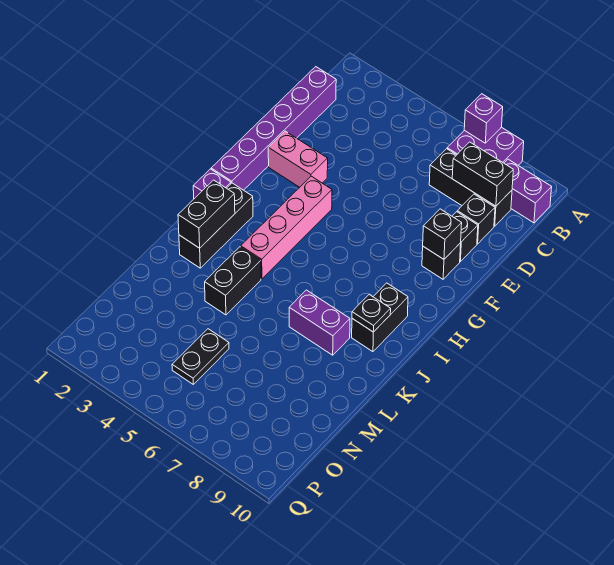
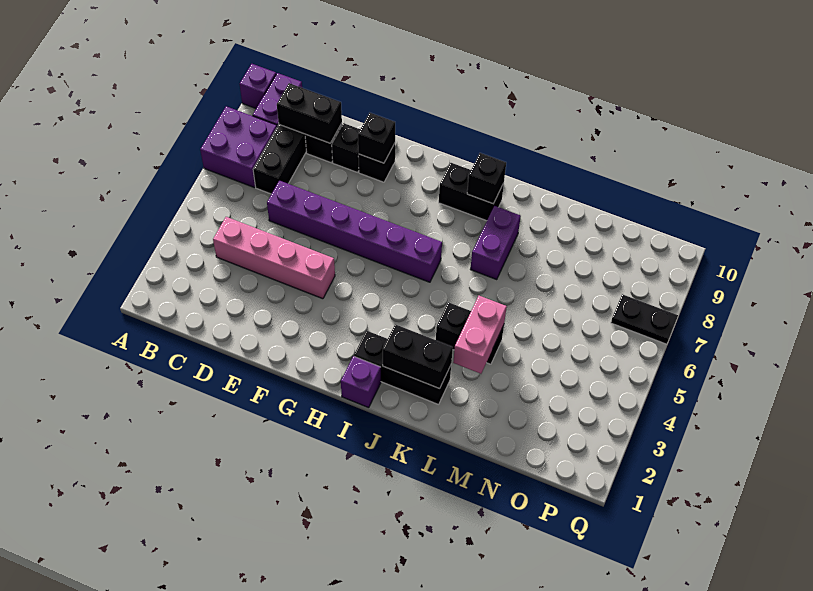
purple brick A7 level 2 -> purple brick A10 level 1
purple brick C1:H1 level 1 -> purple brick D6:I6 level 1
black brick C8:C9 level 2 -> black brick C9:D9 level 2
pink brick F2:F3 level 1 -> pink brick L3:L4 level 2
pink brick G4:J4 level 1 -> pink brick C4:F4 level 1
black plate J9 level 2 -> black brick J9 level 2
black plate N5:O5 level 1 -> black plate P7:Q7 level 1

